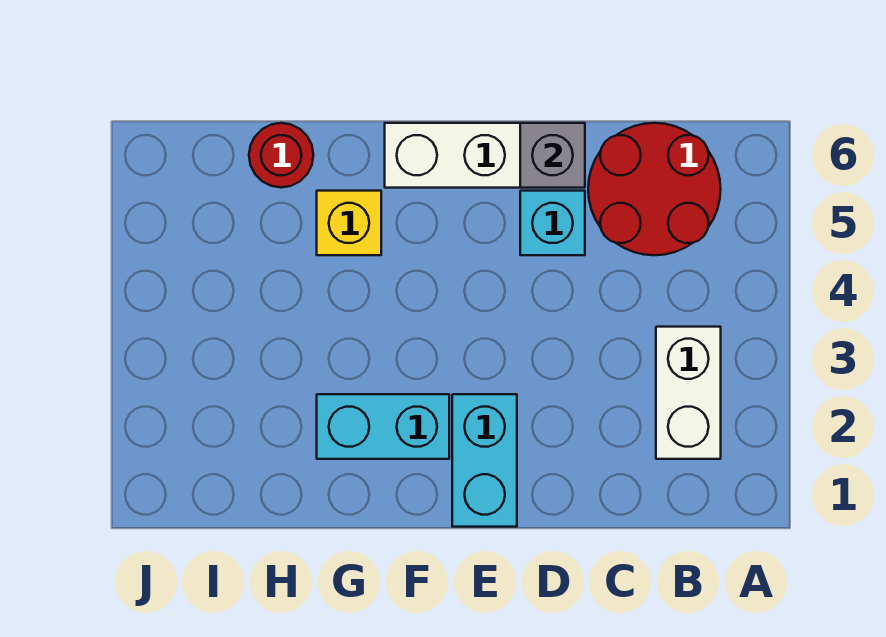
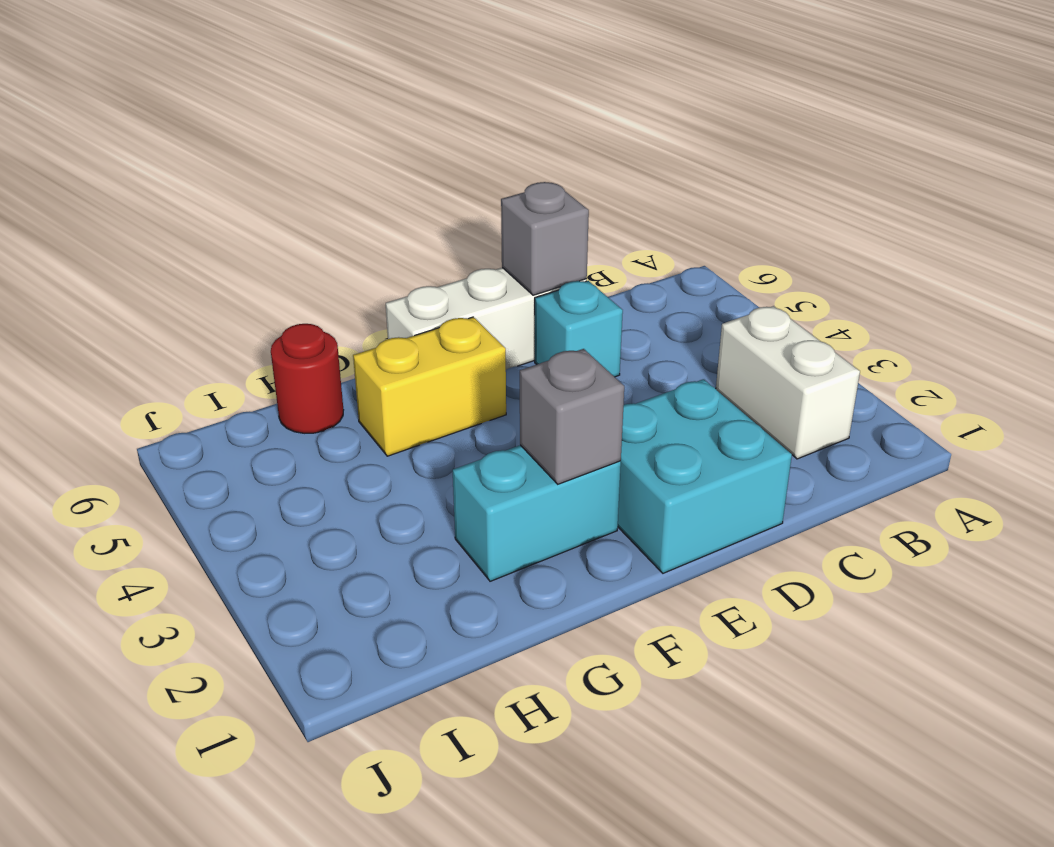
red round brick B5:C6 level 1 -> none
cyan brick E1:E2 level 1 -> cyan brick D1:E2 level 1
none -> grey brick F2 level 2
yellow brick G5 level 1 -> yellow brick F5:G5 level 1

